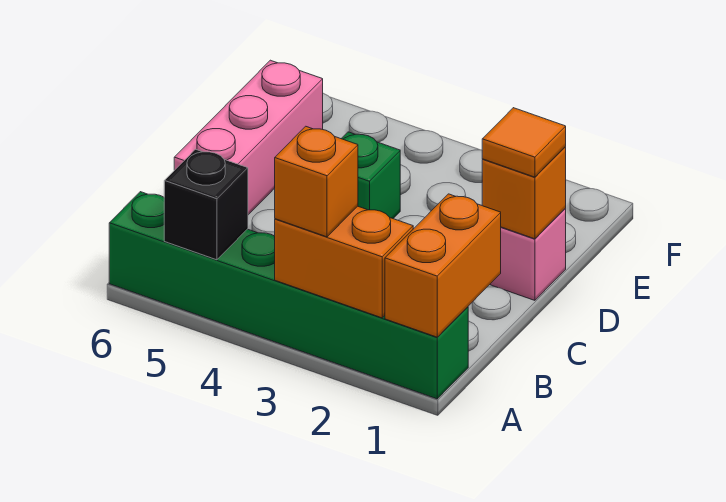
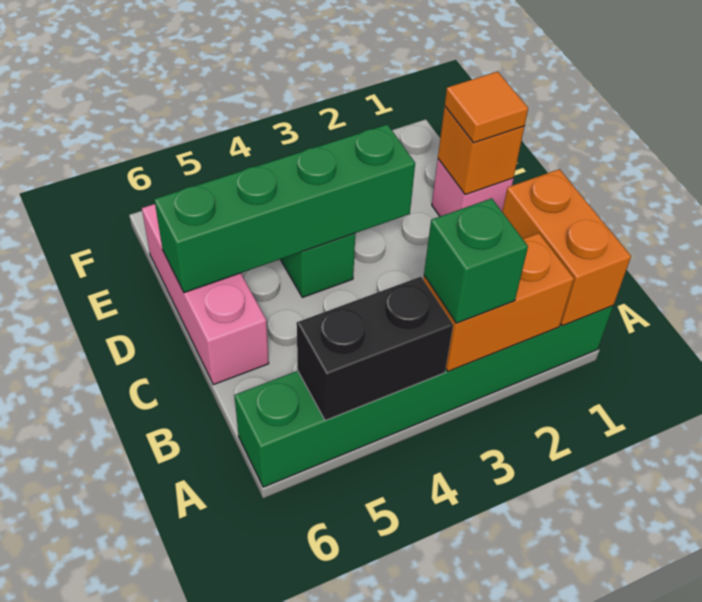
orange brick A3 level 3 -> green brick A3 level 3
black brick A5 level 2 -> black brick A4:A5 level 2
none -> green brick D3:D6 level 2

